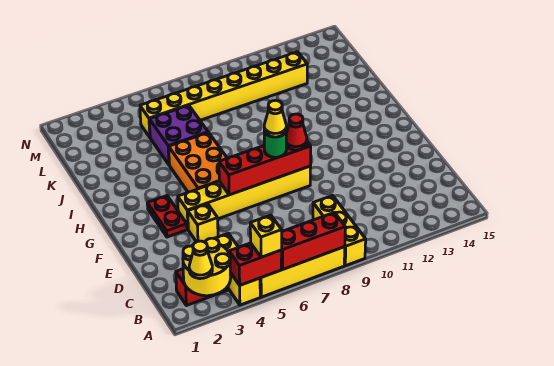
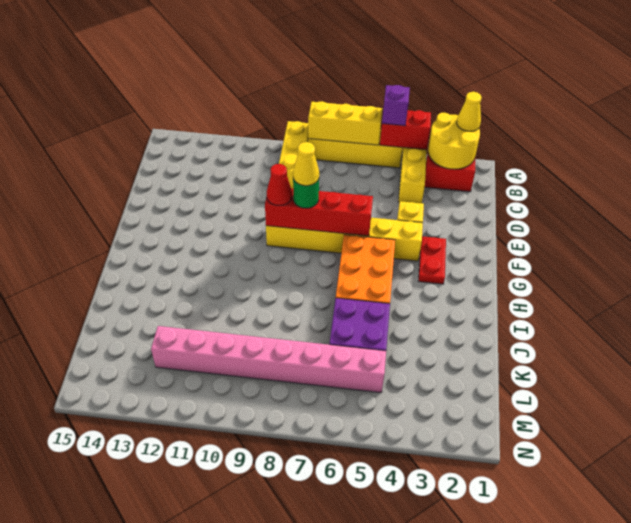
yellow brick A5 level 3 -> purple brick A5 level 3
red brick A6:A8 level 2 -> yellow brick A6:A8 level 2
yellow brick L5:L12 level 1 -> pink brick L5:L12 level 1

